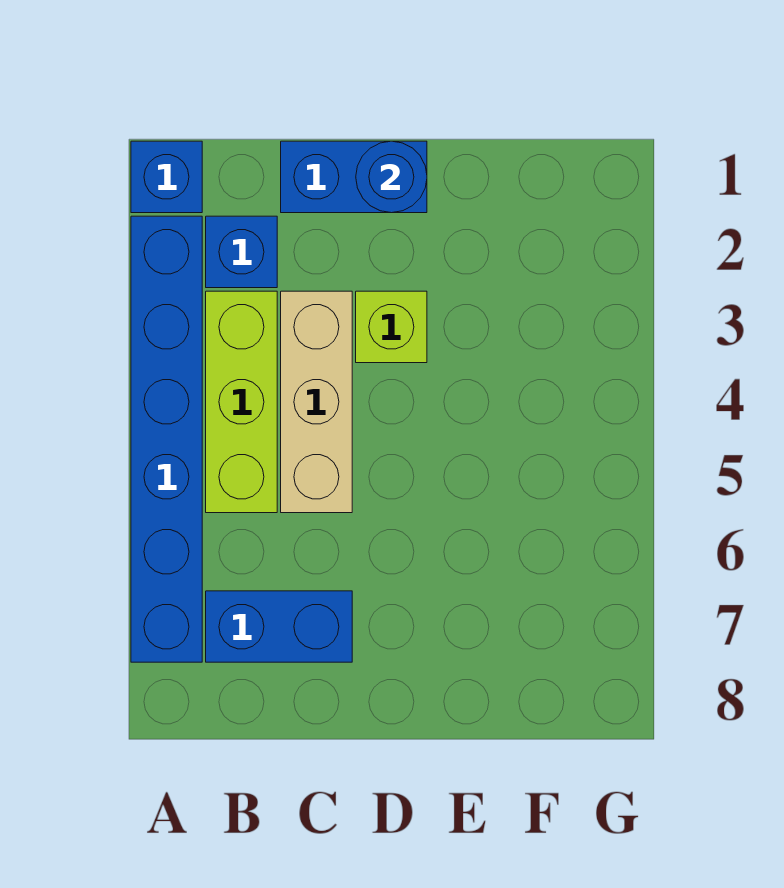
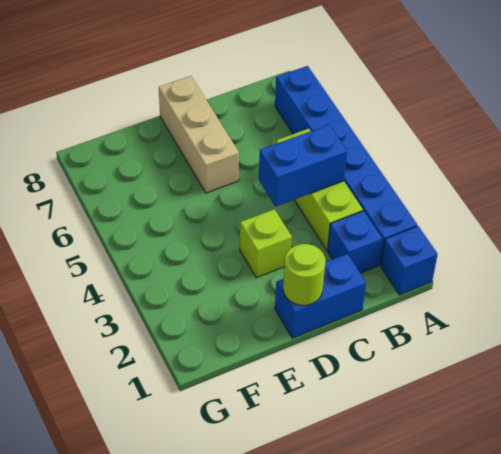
blue brick B7:C7 level 1 -> blue brick B4:C4 level 2
tan brick C3:C5 level 1 -> tan brick D6:D8 level 1
blue round brick D1 level 2 -> lime round brick D1 level 2

